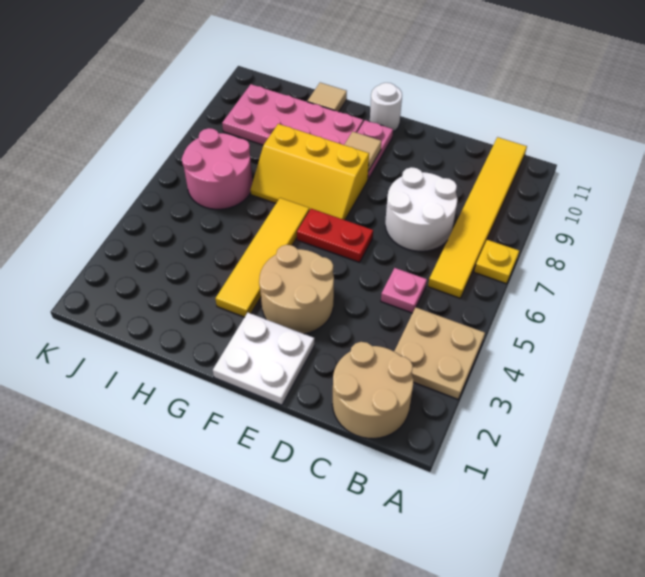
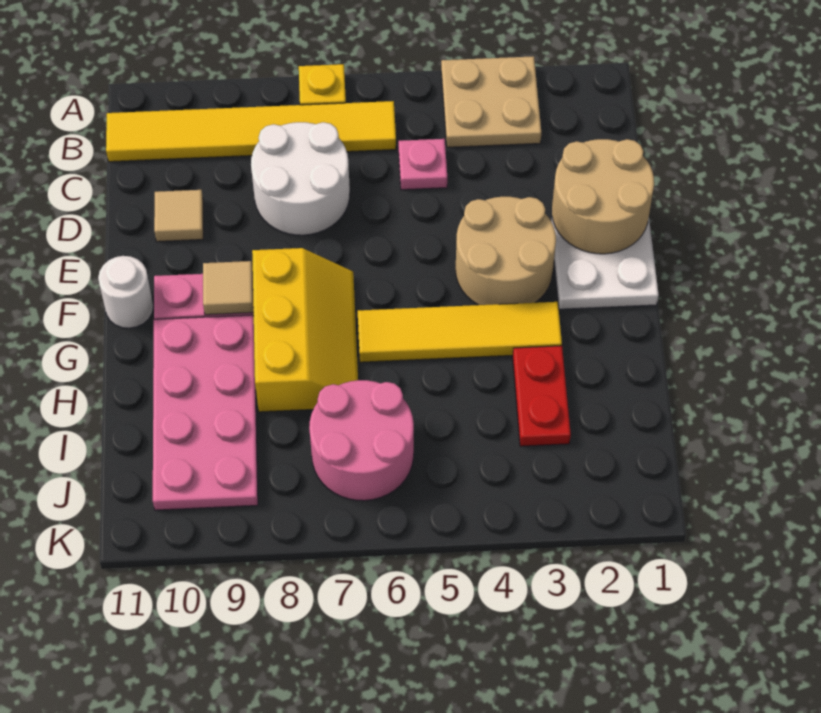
tan round brick B1:C2 level 1 -> tan round brick D1:E2 level 2
red plate E6:F6 level 1 -> red plate H3:I3 level 1
tan tile H11 level 1 -> tan tile D10 level 1

